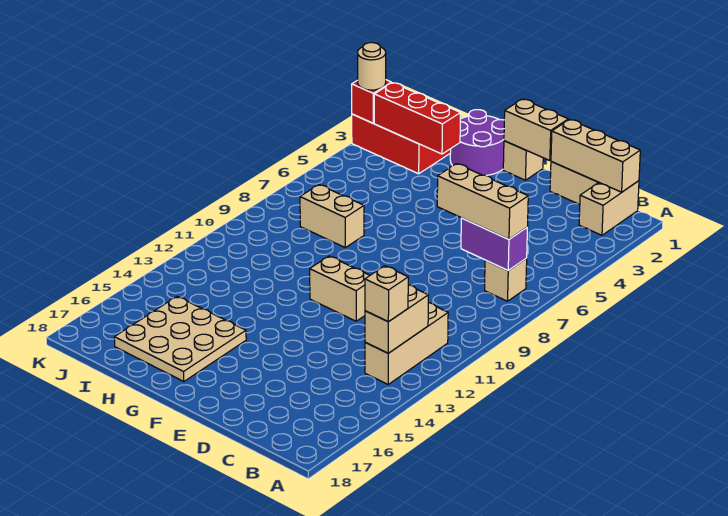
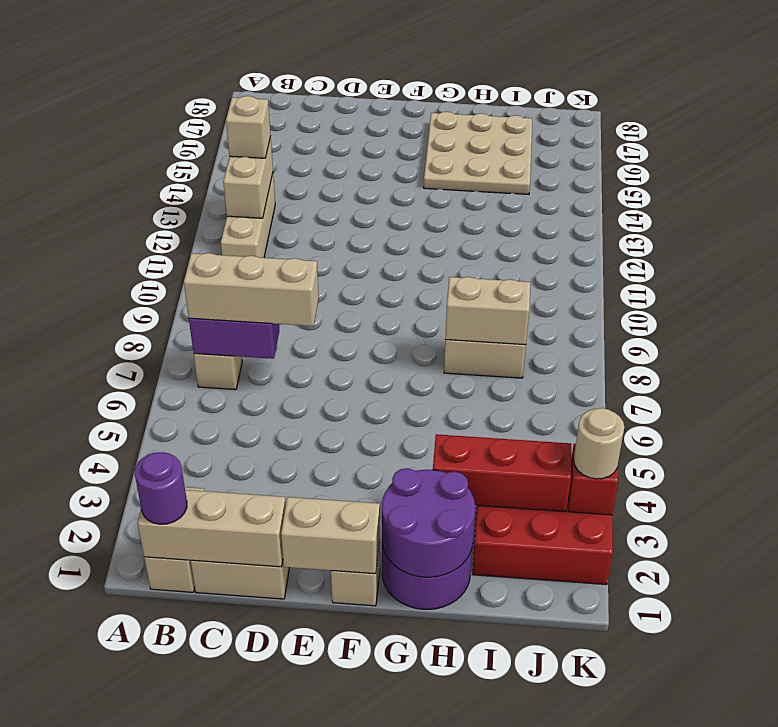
none -> purple round brick B1 level 3
tan brick E11:F11 level 1 -> tan brick H8:I8 level 2
none -> purple round brick G1:H2 level 2

